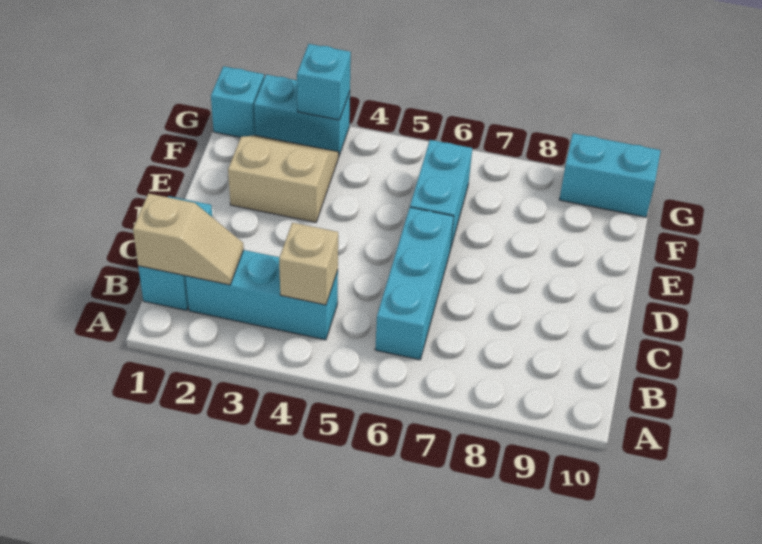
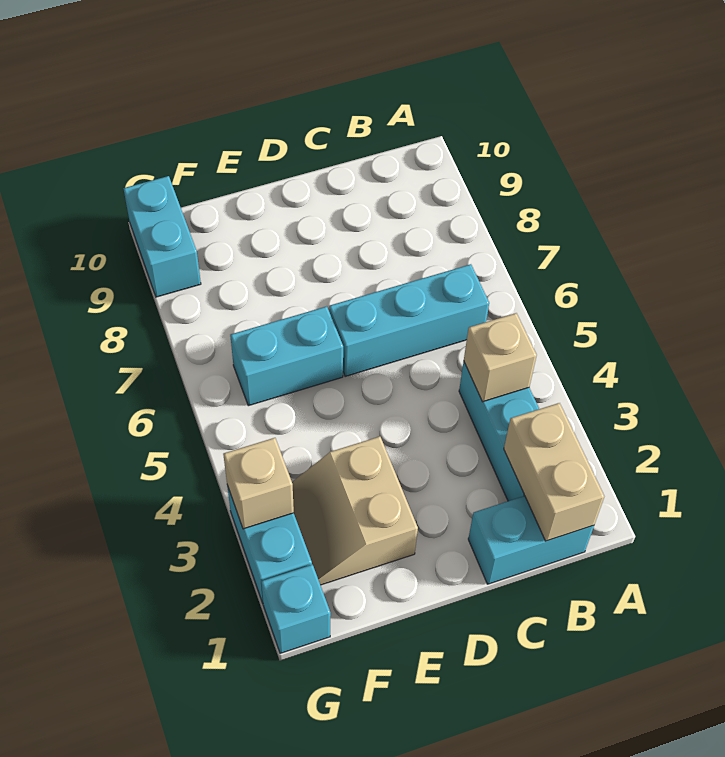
tan slope B1:B2 level 2 top 1 -> tan brick B1:B2 level 2
cyan brick G3 level 2 -> tan brick G3 level 2

